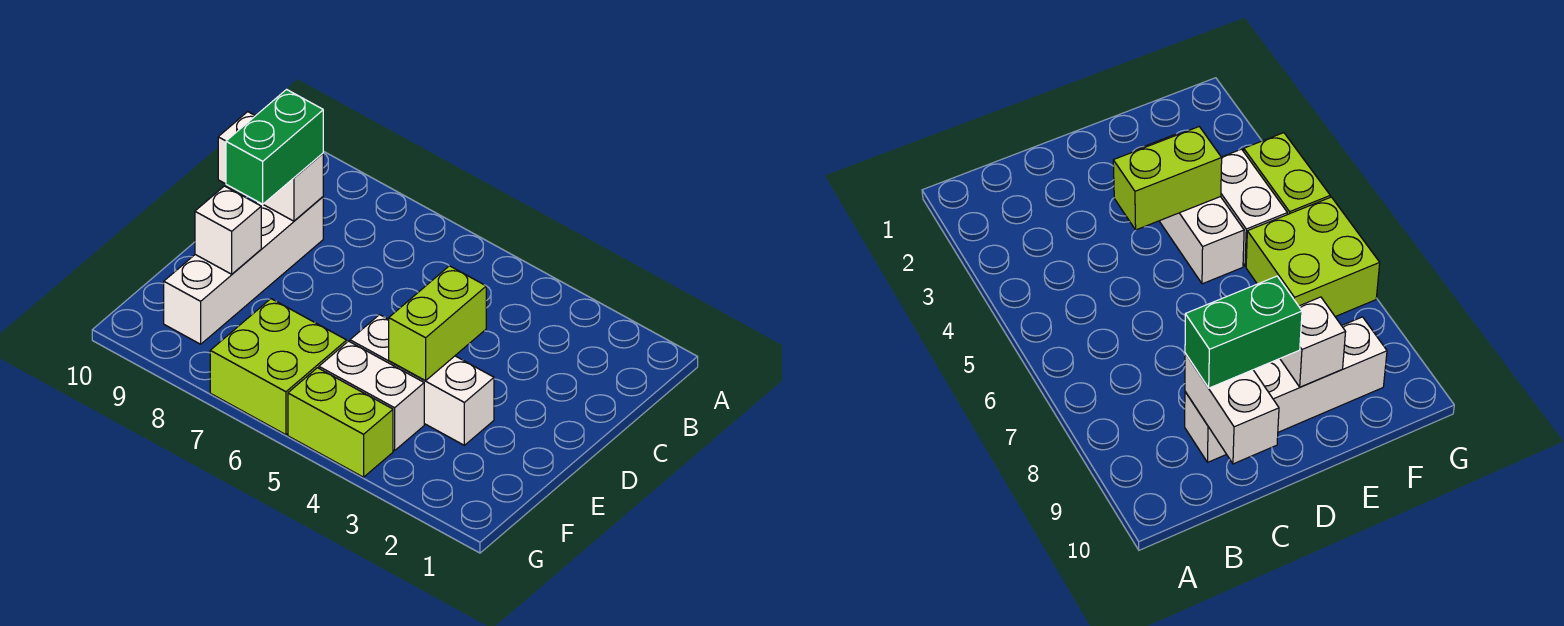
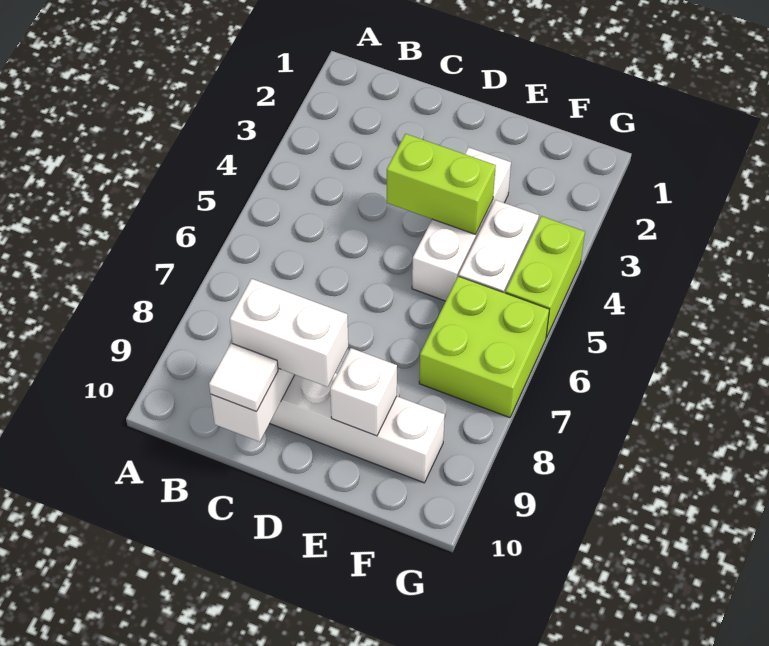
green brick C9:D9 level 3 -> white brick C9:D9 level 3
none -> white tile C10 level 3

